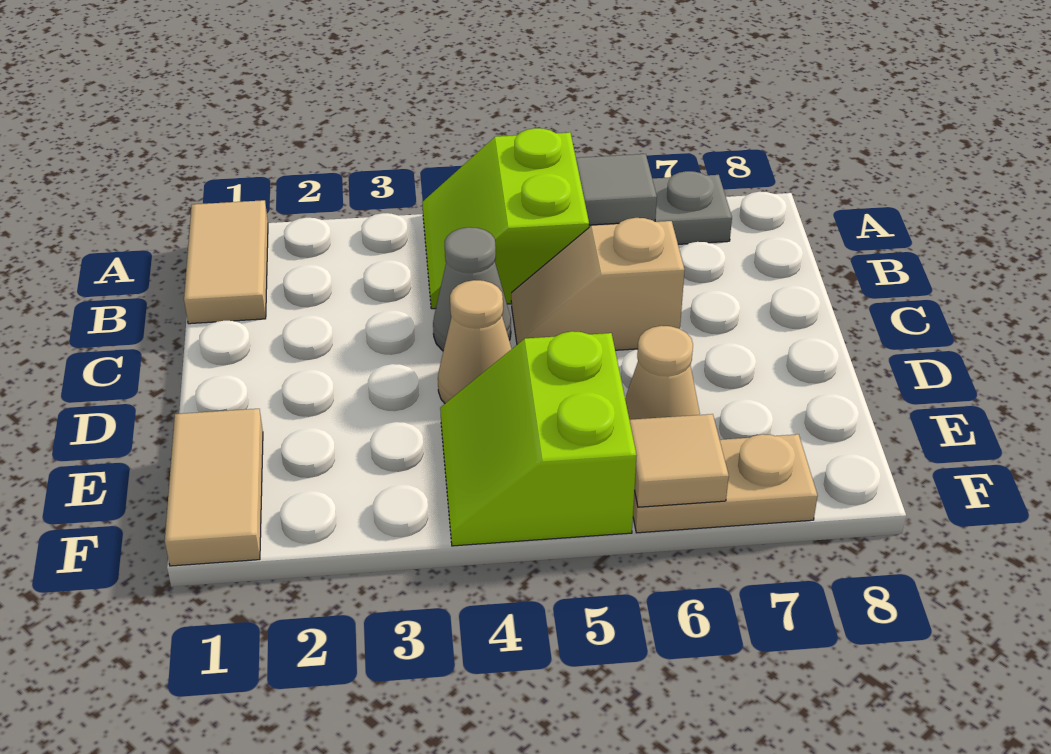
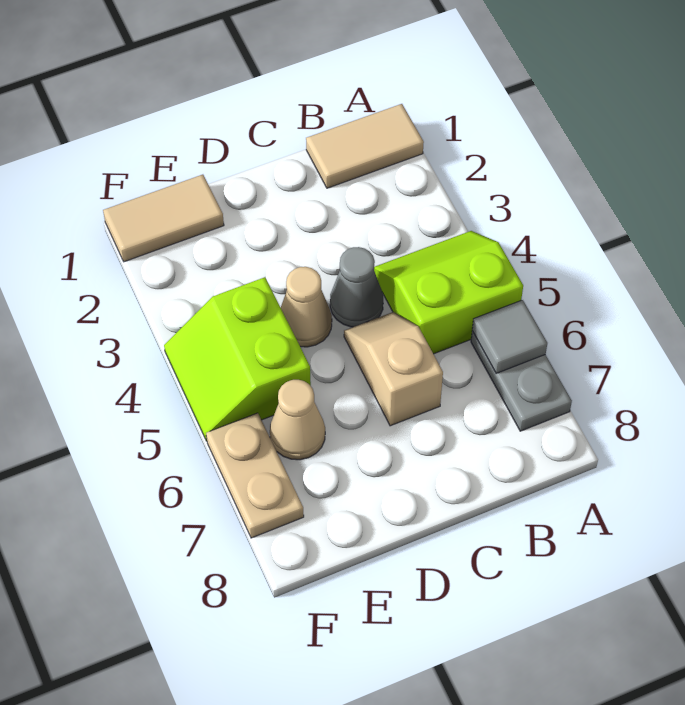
lime slope E4:F5 level 1 top 5 -> lime slope E4:F5 level 1 top E
tan tile F6 level 2 -> none

